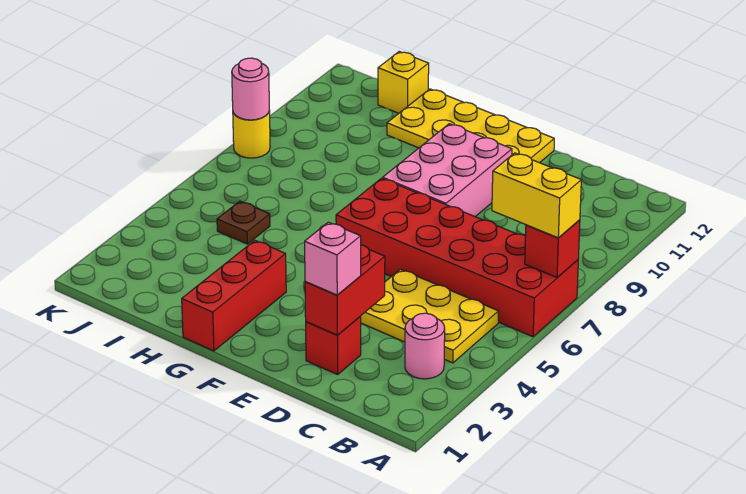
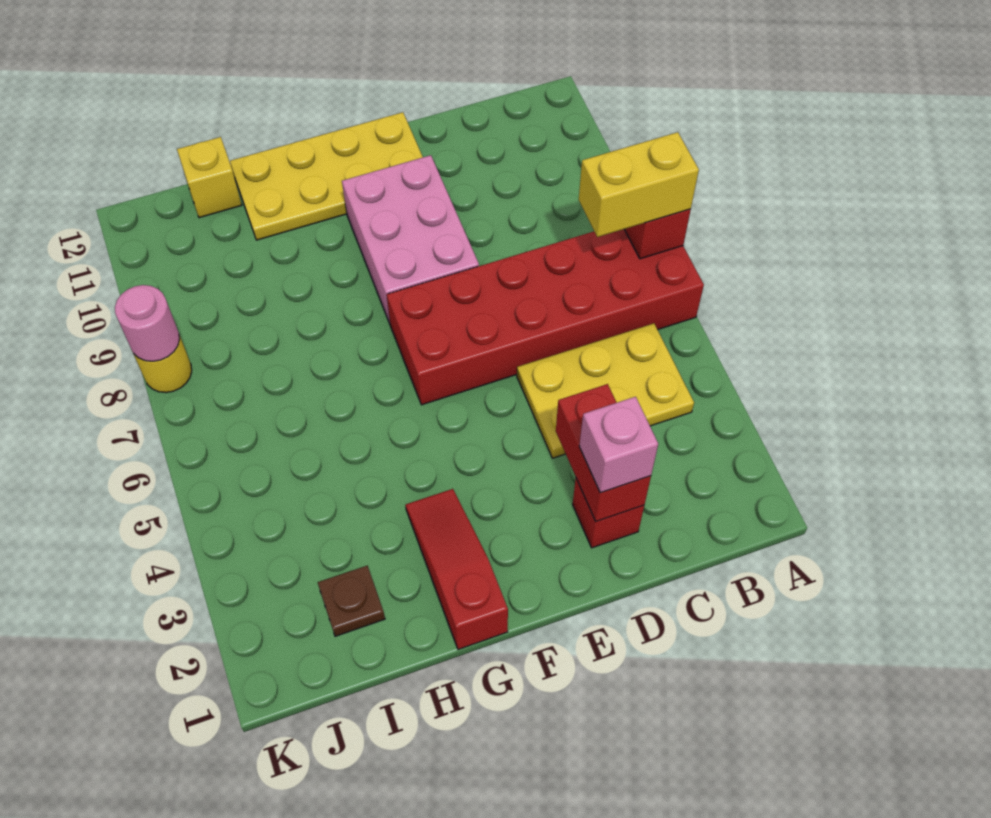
pink round brick B3 level 1 -> none
red brick G1:G3 level 1 -> red slope G1:G3 level 1 top 1
brown plate I5 level 1 -> brown plate I2 level 1

